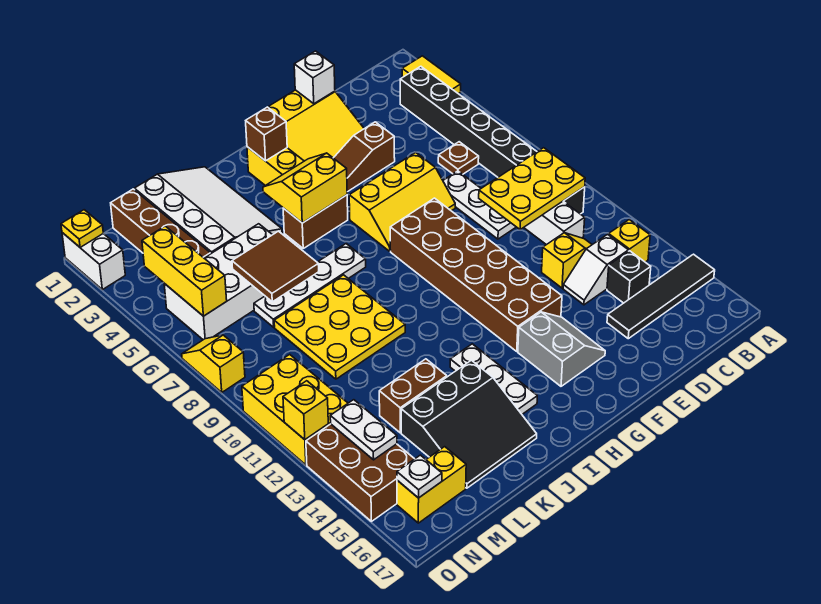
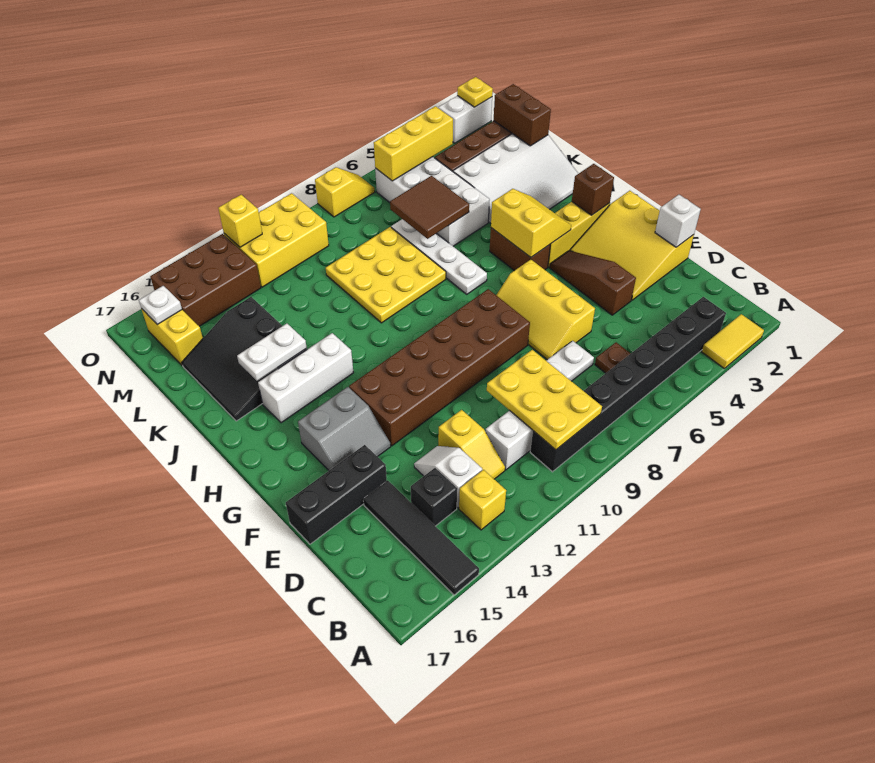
none -> black brick E15:E17 level 1
white plate I13:I15 level 1 -> white brick I13:I15 level 1
brown brick K13:L13 level 1 -> brown brick L1:M1 level 2
white plate N13:N14 level 2 -> white plate J14:J15 level 2

